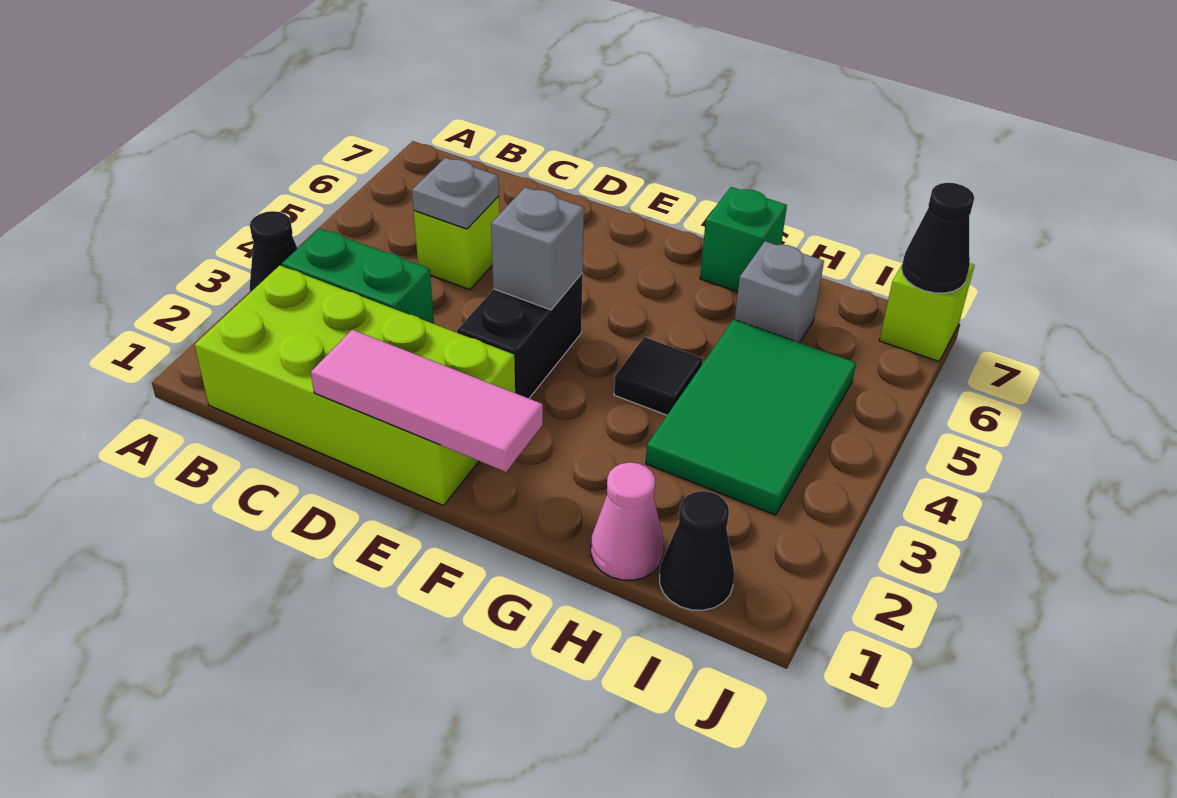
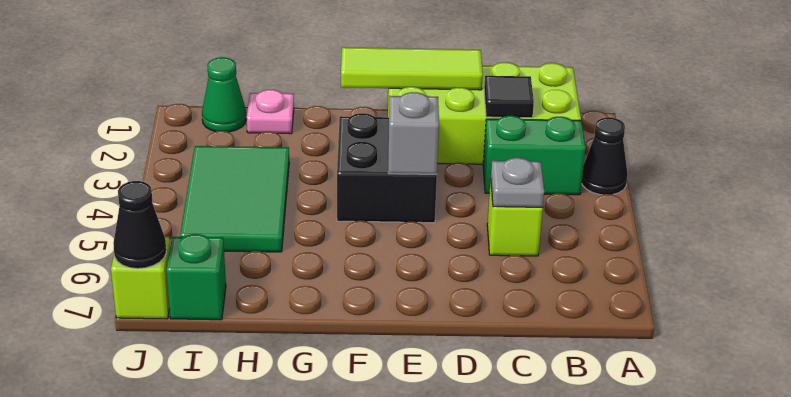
pink tile D1:F1 level 2 -> lime tile D1:F1 level 2
black brick E3:E4 level 1 -> black brick E3:F4 level 1
black tile G4 level 1 -> black tile C2 level 2
green brick G7 level 1 -> green brick I7 level 1
pink cone H1 level 1 -> pink plate H1 level 1
grey brick H6 level 1 -> none
black cone I1 level 1 -> green cone I1 level 1

